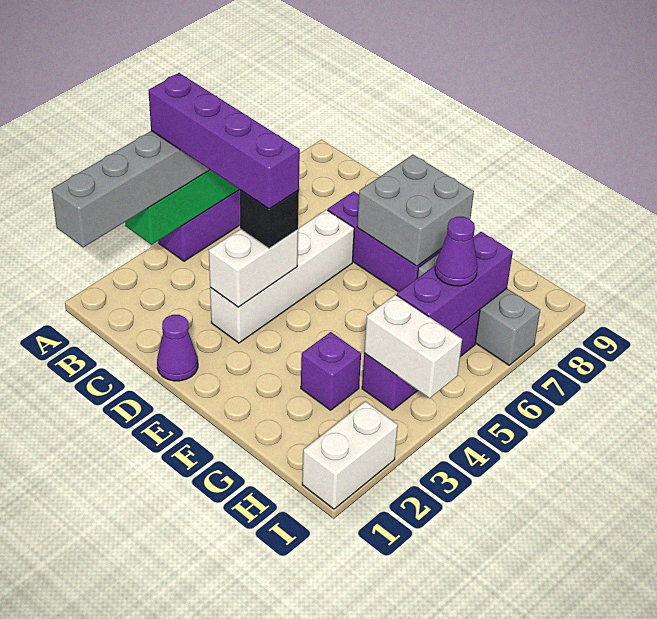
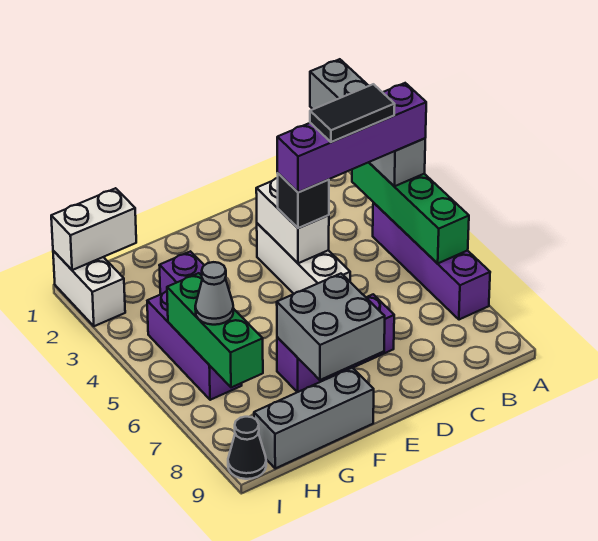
none -> black tile B4:C4 level 5
purple cone D1 level 1 -> none
white brick D3:D6 level 1 -> white brick D3:D5 level 1
grey brick G7:I7 level 1 -> grey brick F9:H9 level 1
white brick H4:I4 level 2 -> white brick H1:I1 level 2
purple brick H5:H7 level 2 -> green brick H5:H7 level 2
purple cone H6 level 3 -> grey cone H6 level 3
none -> black cone I9 level 1

